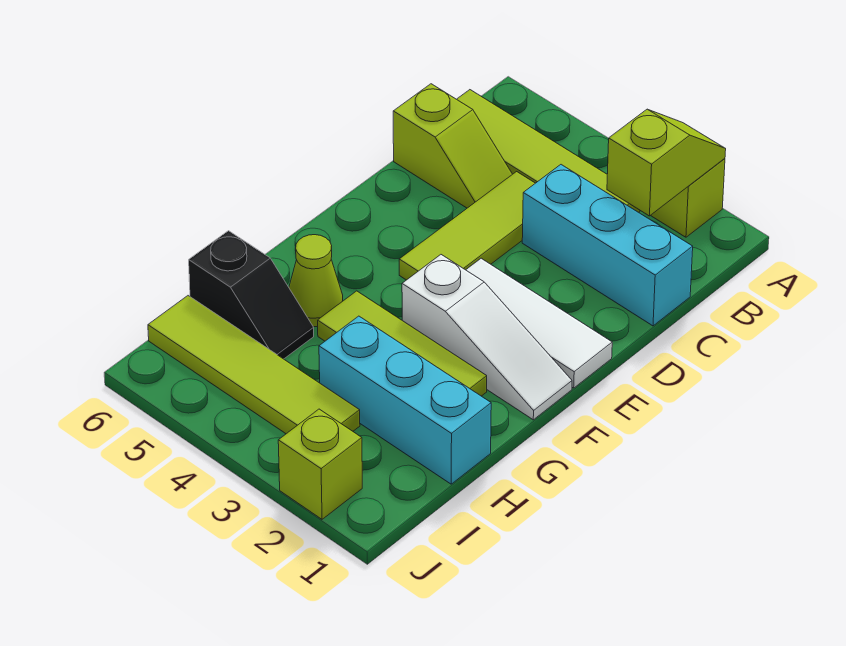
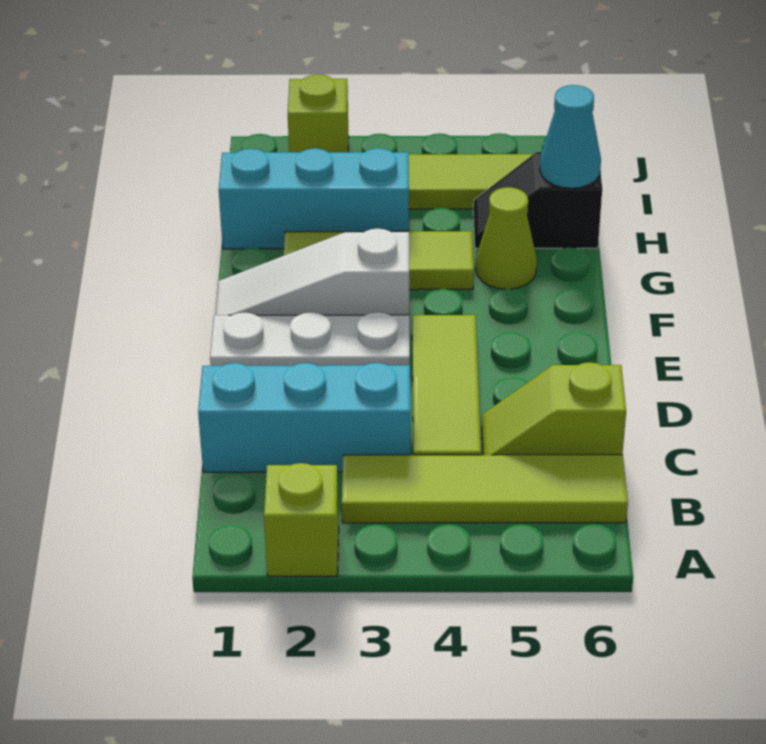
lime slope A2:B2 level 2 top B -> none
white tile E1:E3 level 1 -> white plate E1:E3 level 1
none -> cyan cone H6 level 2

